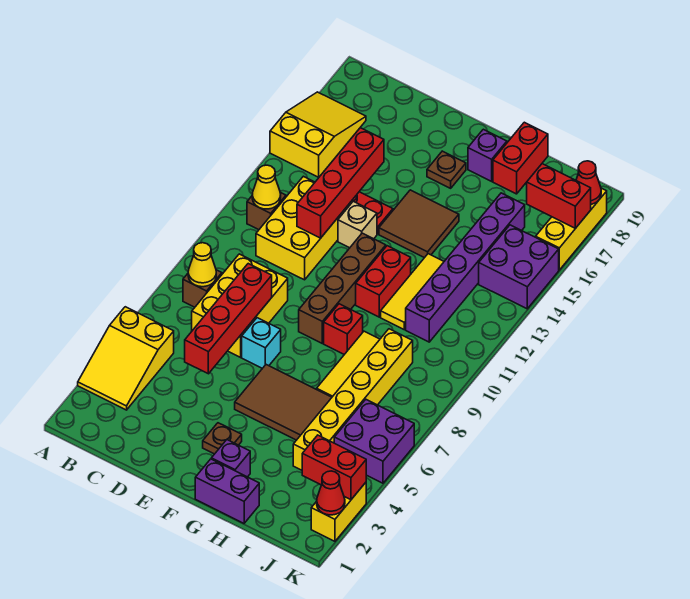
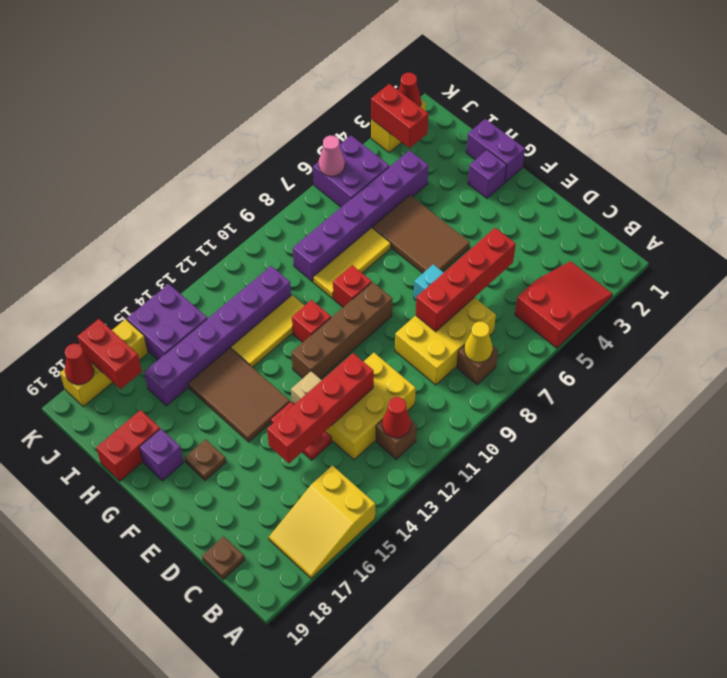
yellow slope A3:B5 level 1 top 5 -> red slope A3:B5 level 1 top 5
yellow cone B12 level 2 -> red cone B12 level 2
brown plate F3 level 1 -> brown plate C19 level 1
brown tile F14:G15 level 1 -> brown tile F14:H15 level 1
red brick G11:G12 level 1 -> red brick G11 level 1
yellow brick I4:I9 level 1 -> purple brick I4:I9 level 1
none -> pink cone K6 level 2

